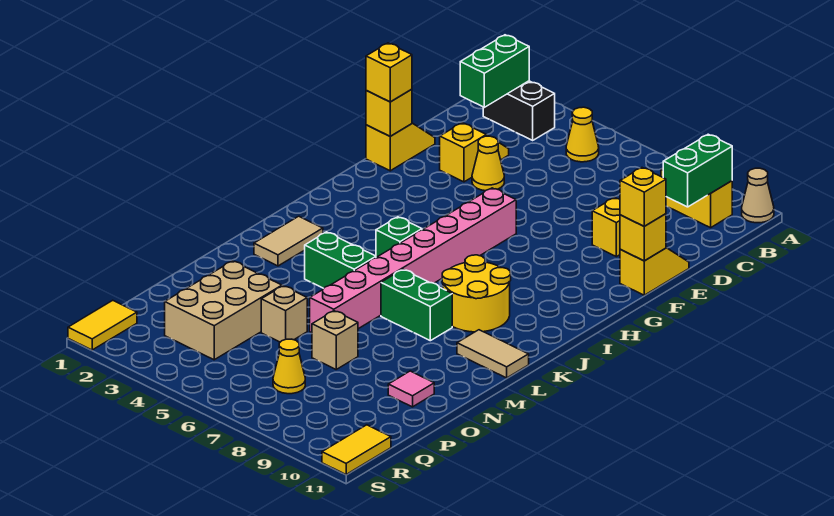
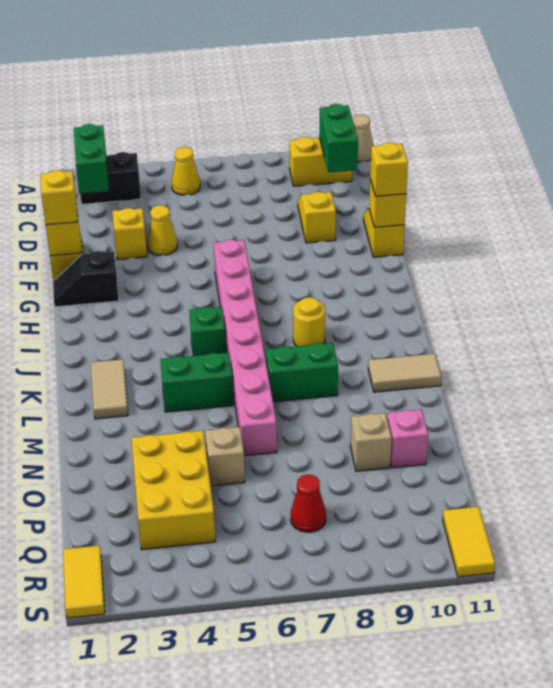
none -> black slope G1:G2 level 1 top 2
yellow round brick J8:K9 level 1 -> yellow round brick J8 level 1
tan brick O3:Q4 level 1 -> yellow brick O3:Q4 level 1
tan brick O7 level 1 -> tan brick O9 level 1
pink tile O10 level 1 -> pink brick O10 level 1
yellow cone Q7 level 1 -> red cone Q7 level 1

